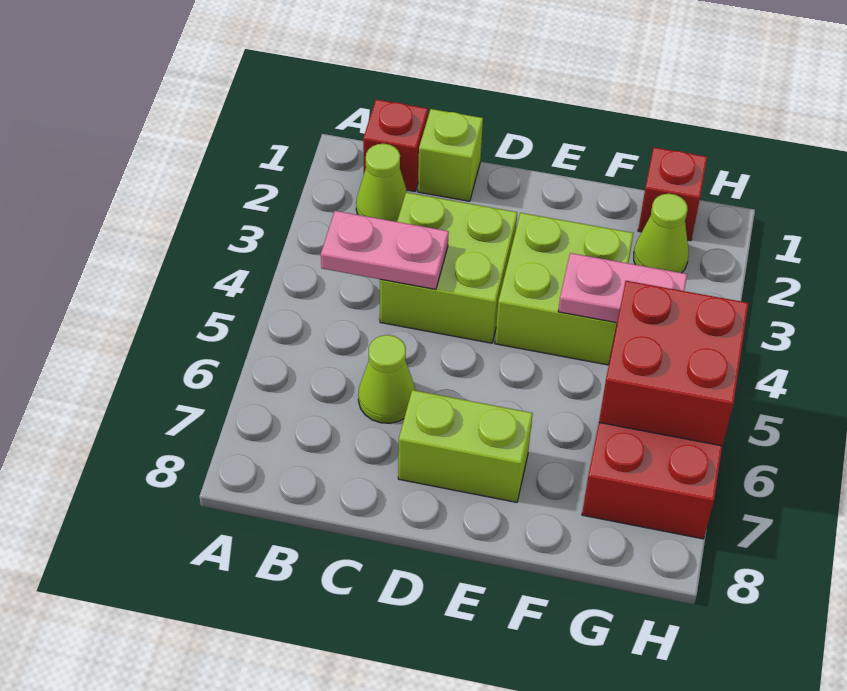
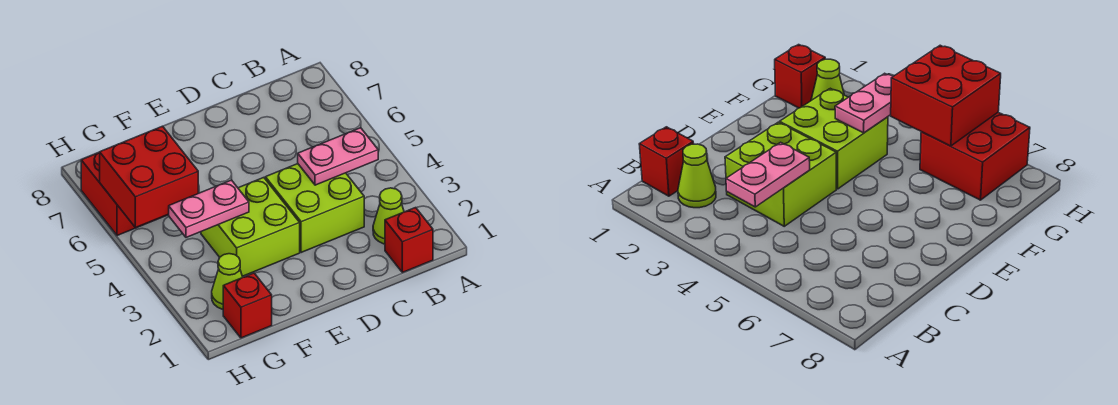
lime brick C1 level 1 -> none
lime cone C6 level 1 -> none
lime brick D7:E7 level 1 -> none

